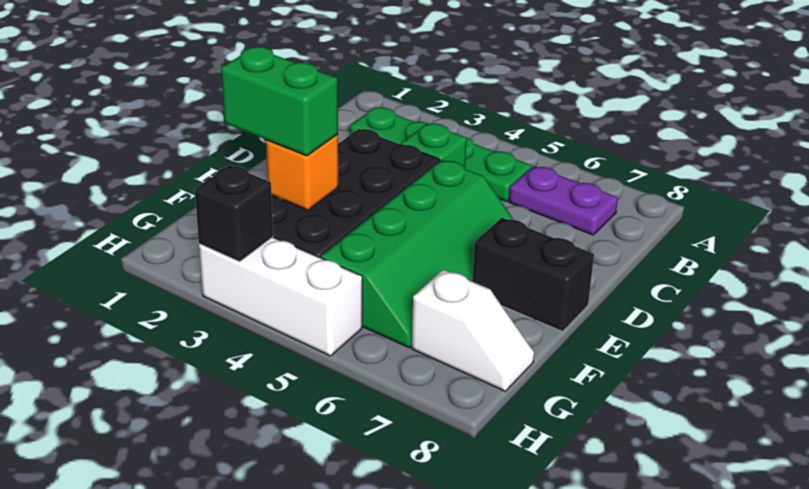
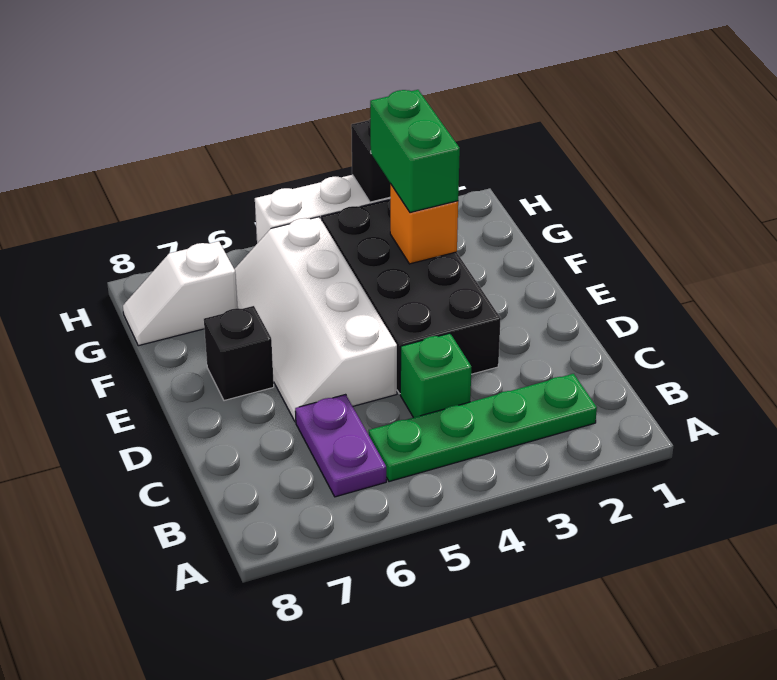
purple plate B6:B7 level 1 -> purple plate B6:C6 level 1
green slope D5:G6 level 1 top 5 -> white slope D5:G6 level 1 top 5
black brick E7:E8 level 1 -> black brick E7 level 1
green brick F2:F3 level 3 -> green brick F3:G3 level 3

